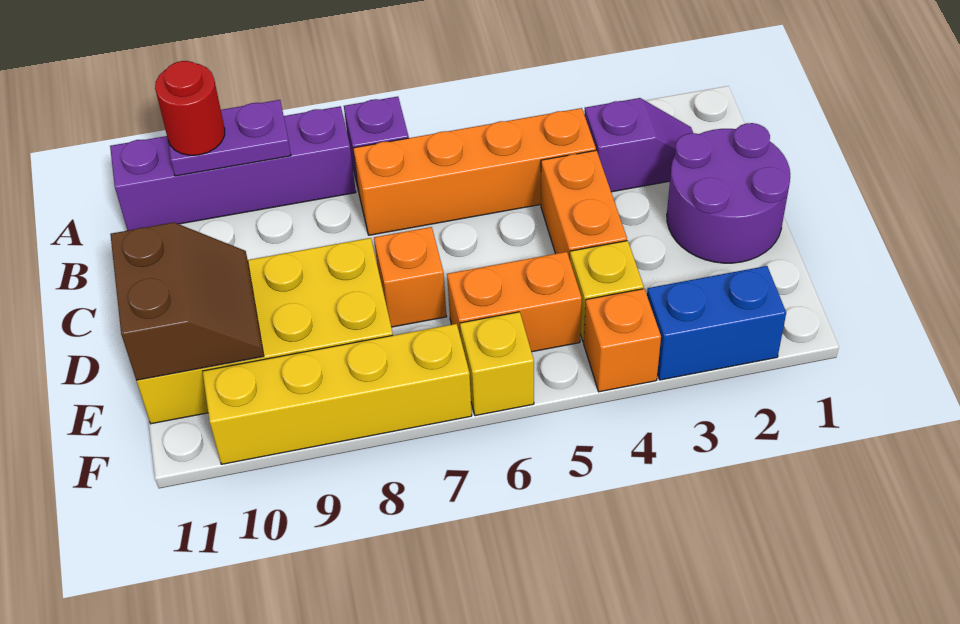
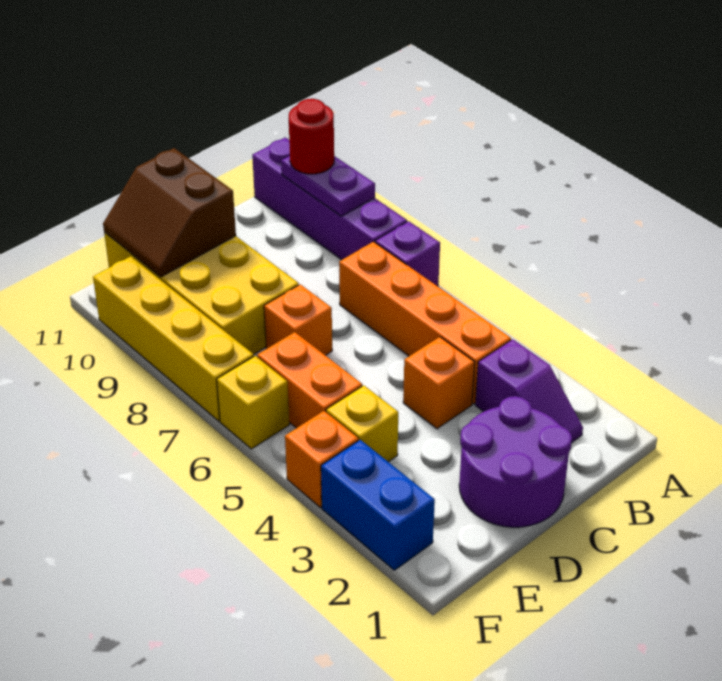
orange brick C4:D4 level 1 -> orange brick C4 level 1
brown slope D10:E11 level 2 top 11 -> brown slope D10:E11 level 2 top D

